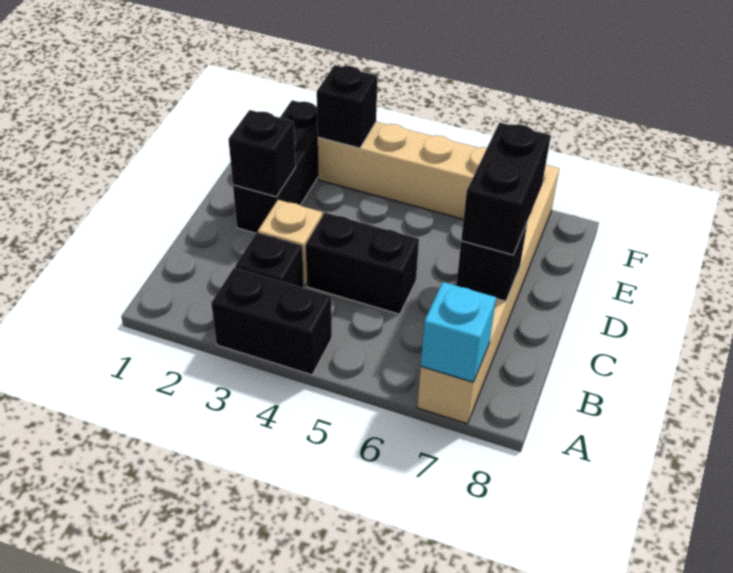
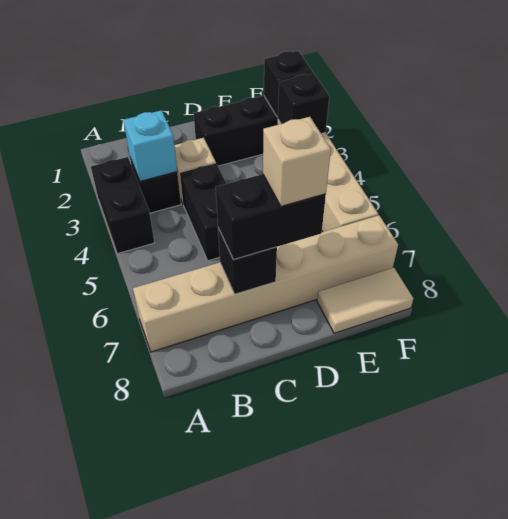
cyan brick A7 level 2 -> cyan brick B3 level 2
black brick D2 level 2 -> black brick F2 level 2
none -> tan brick D7 level 4
none -> tan tile E8:F8 level 1

